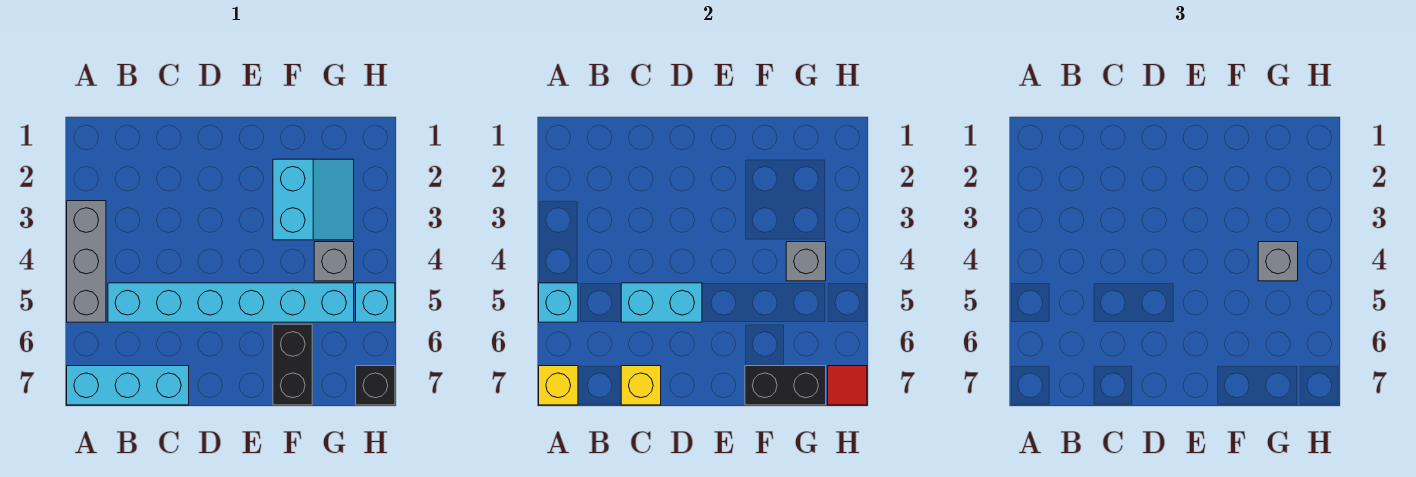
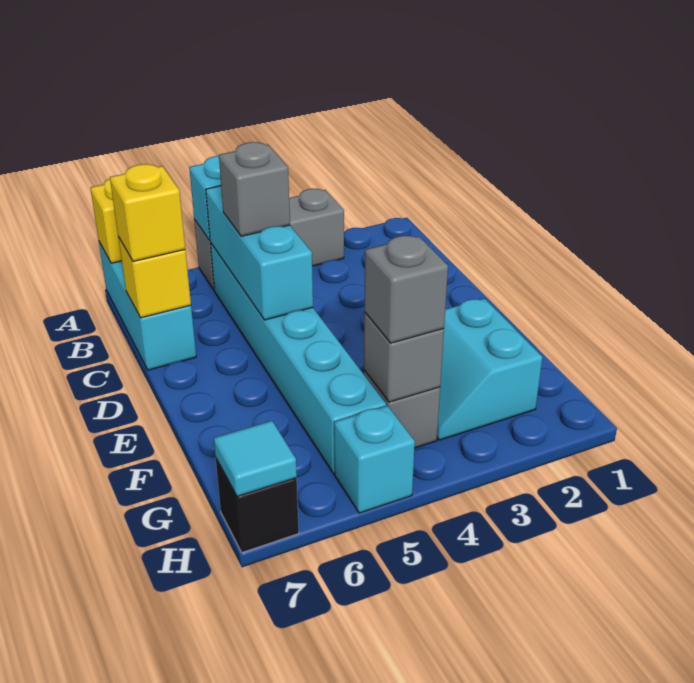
cyan brick C5:D5 level 2 -> cyan brick B5:D5 level 2
none -> grey brick C5 level 3
none -> yellow brick C7 level 3
cyan slope F2:G3 level 1 top F -> cyan slope F2:G3 level 1 top 2
black brick F6:F7 level 1 -> none
black brick F7:G7 level 2 -> none
red tile H7 level 2 -> cyan tile H7 level 2

